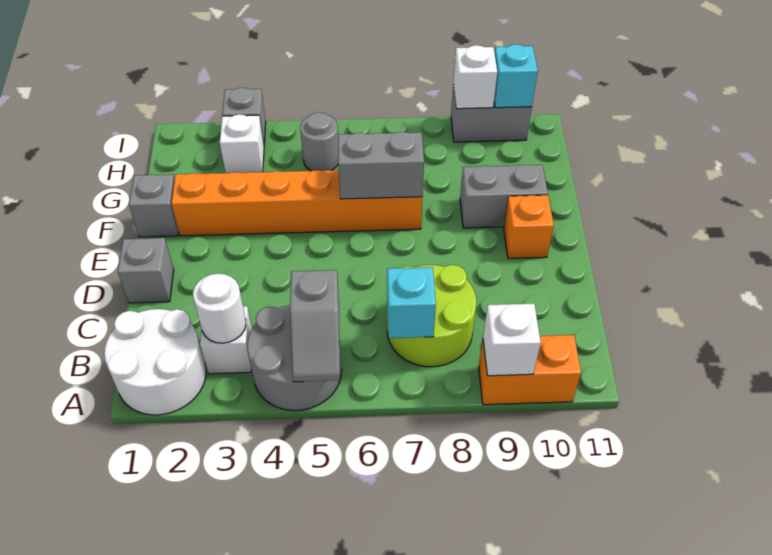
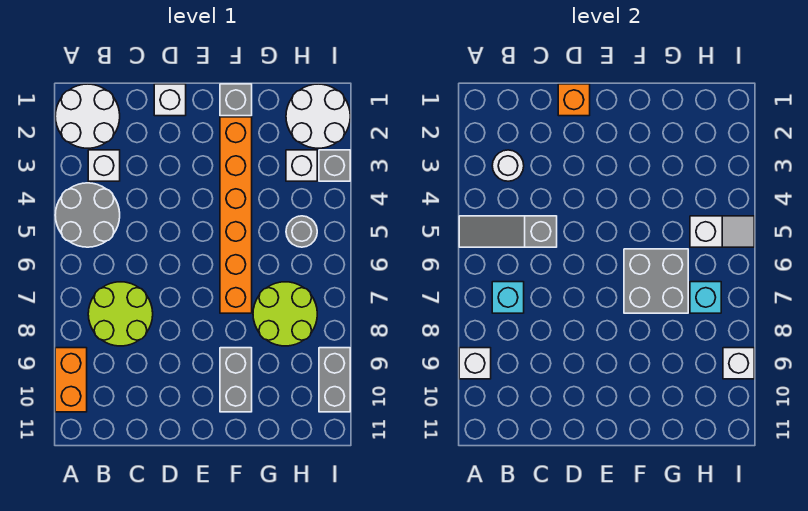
grey slope A5:B5 level 2 top B -> grey slope A5:C5 level 2 top C
grey brick D1 level 1 -> white brick D1 level 1
orange brick E10 level 1 -> orange brick D1 level 2
grey brick F6:F7 level 2 -> grey brick F6:G7 level 2
none -> lime round brick G7:H8 level 1
none -> white round brick H1:I2 level 1
none -> white slope H5:I5 level 2 top H
cyan brick I10 level 2 -> cyan brick H7 level 2

